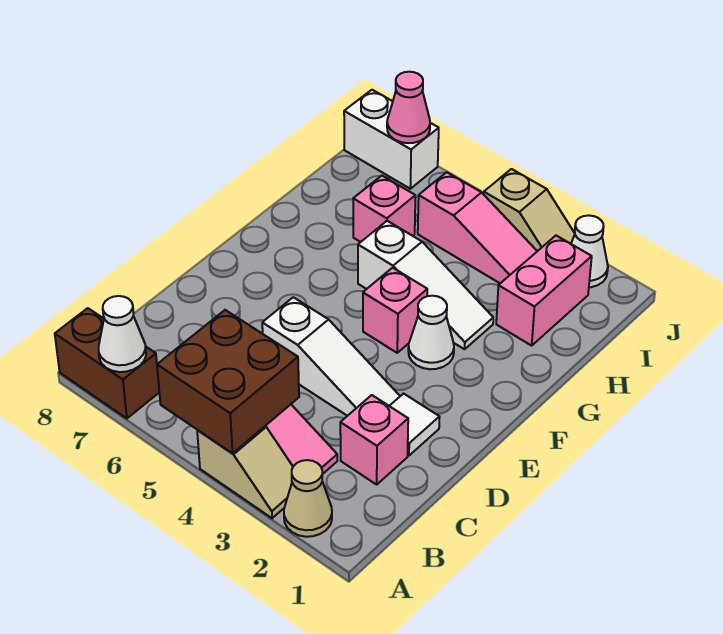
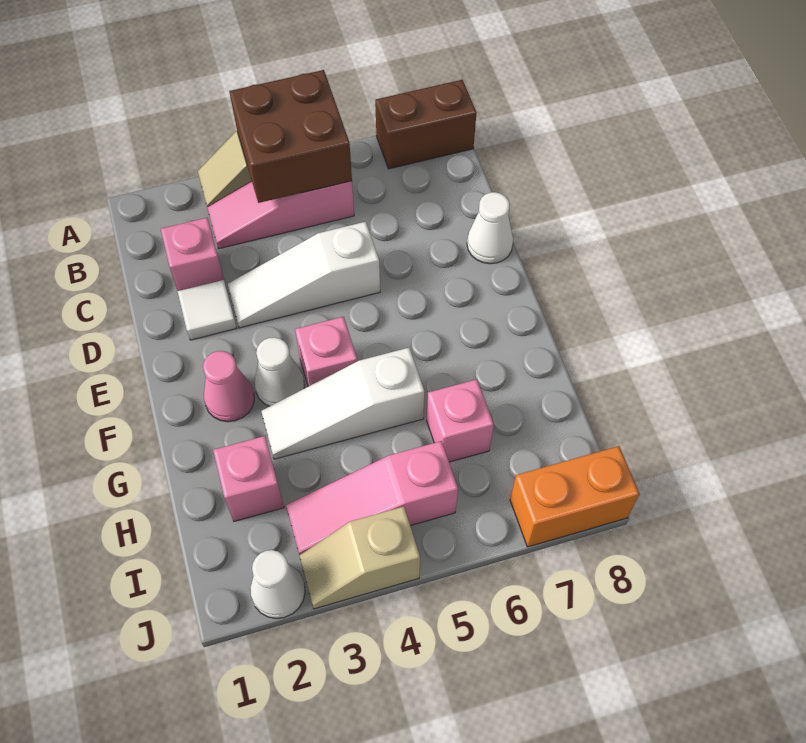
tan cone A2 level 1 -> none
white cone A7 level 2 -> white cone D8 level 1
pink brick H2:I2 level 1 -> pink brick H2 level 1
white brick J7:J8 level 1 -> orange brick J7:J8 level 1
pink cone J7 level 2 -> pink cone F2 level 1

